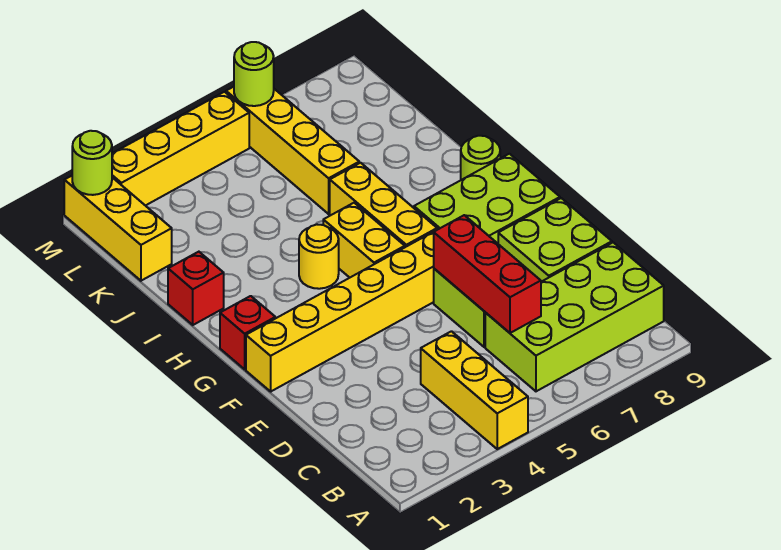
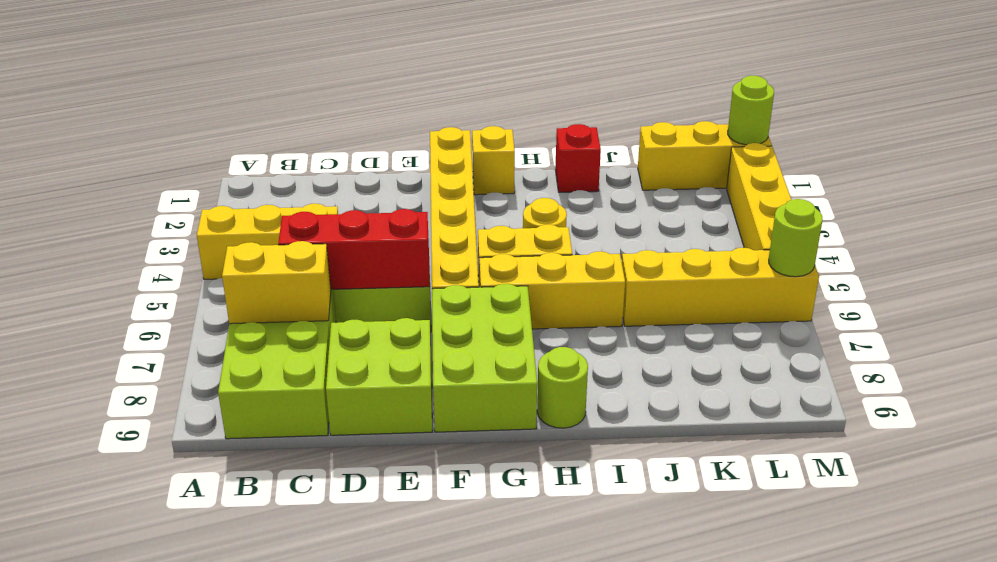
none -> yellow brick B7:C7 level 2
red brick G1 level 1 -> yellow brick G1 level 1

